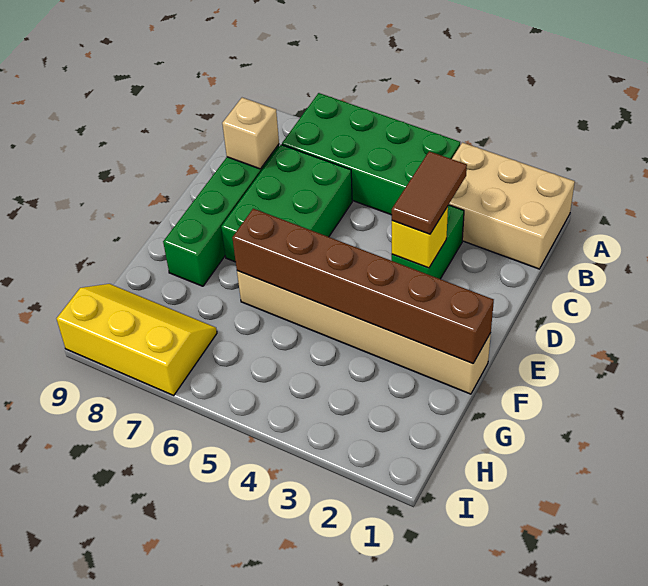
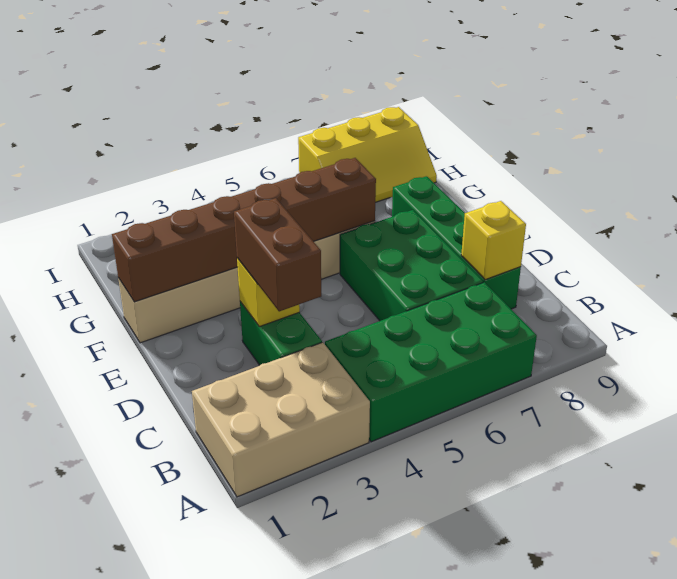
brown tile C3:D3 level 3 -> brown brick C3:D3 level 3
tan brick C8 level 2 -> yellow brick C8 level 2

